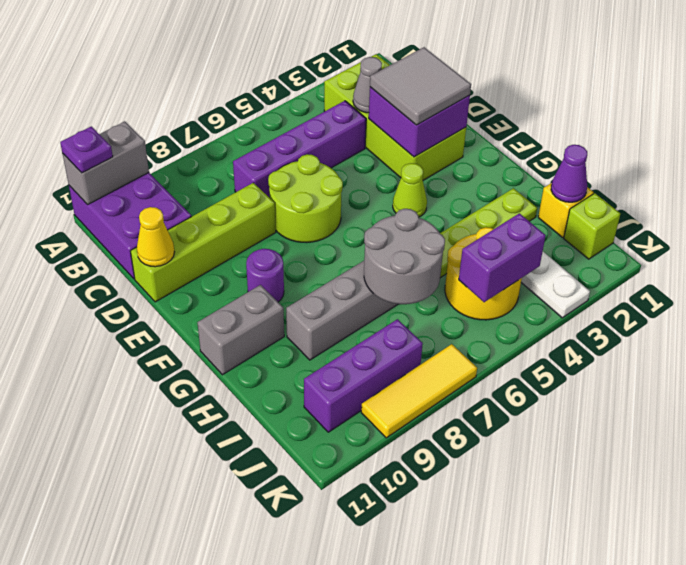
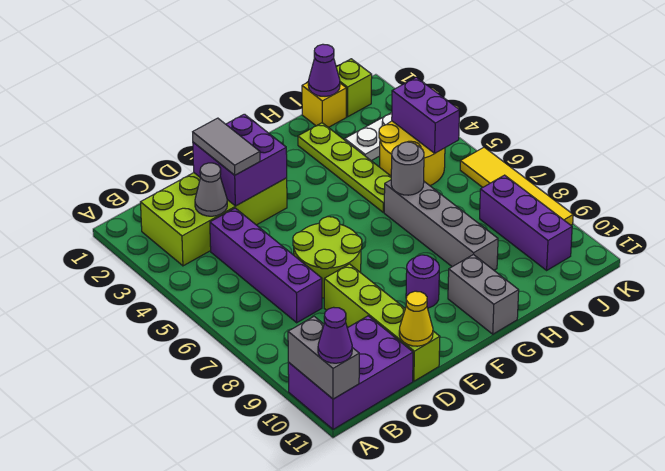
purple plate A11 level 3 -> purple cone A11 level 3
grey tile D2:E3 level 3 -> grey tile D2:D3 level 3
lime cone F4 level 1 -> none
grey round brick H6:I7 level 2 -> grey round brick H6 level 2
yellow tile K7:K9 level 1 -> yellow tile K6:K9 level 1

